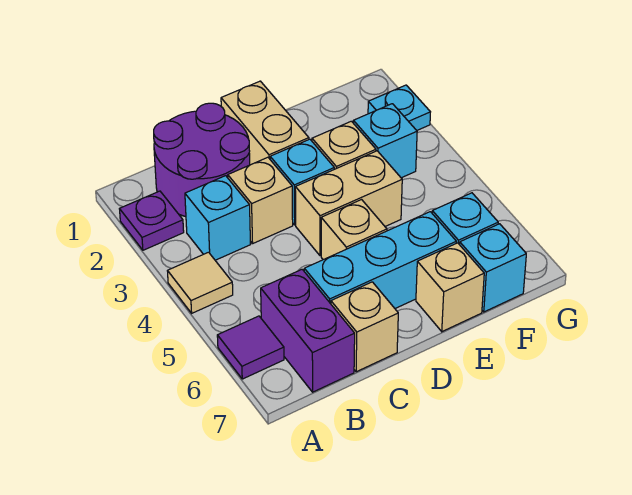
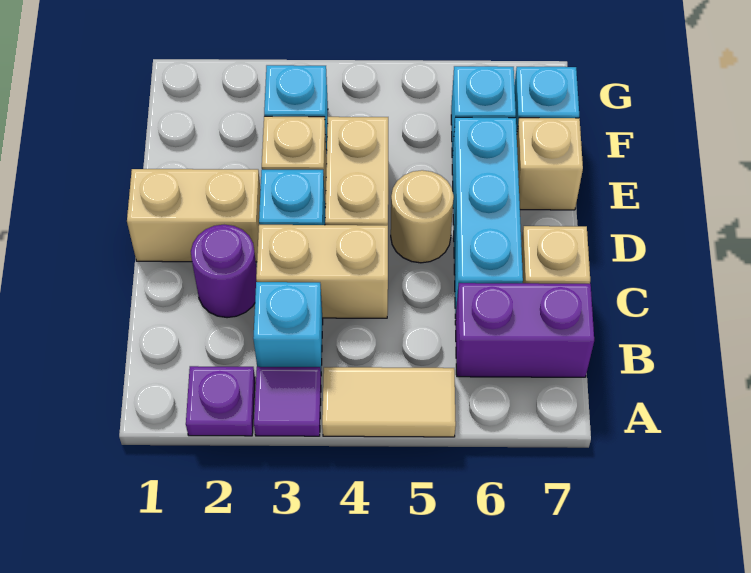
tan tile A4 level 1 -> tan tile A4:A5 level 1
purple tile A6 level 1 -> purple tile A3 level 1
purple round brick B1:C2 level 1 -> purple round brick C2 level 1
tan brick C3 level 1 -> tan brick C3:C4 level 1
tan brick D5 level 1 -> tan round brick D5 level 1
cyan plate G2 level 1 -> none

